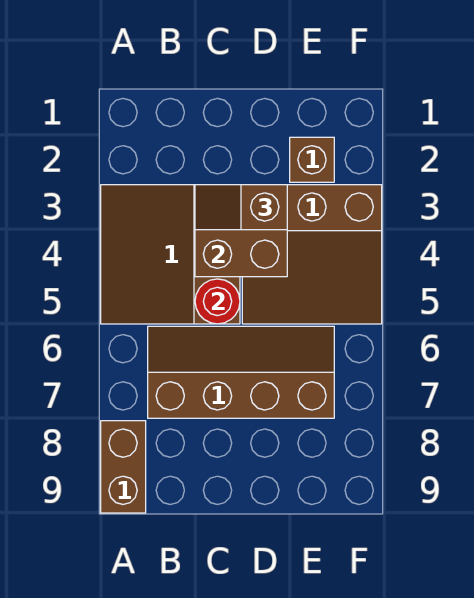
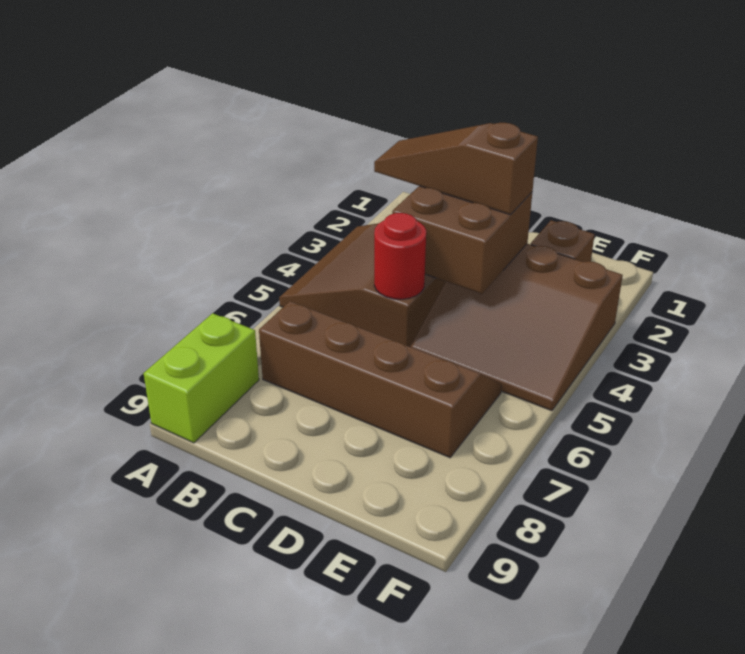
brown brick A8:A9 level 1 -> lime brick A8:A9 level 1
brown slope C3:D3 level 3 top D -> brown slope B3:D3 level 3 top D

